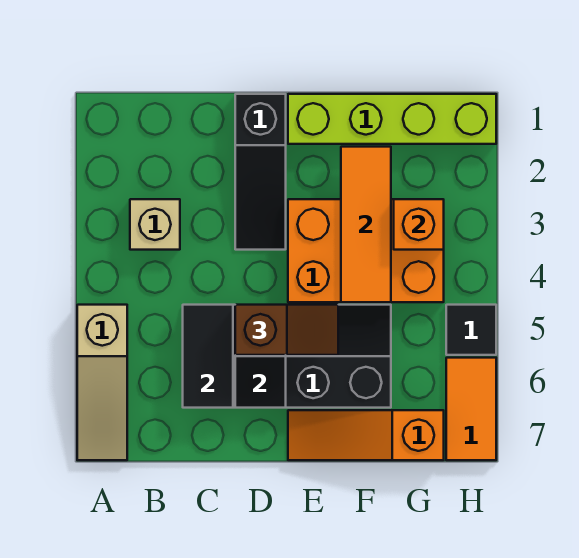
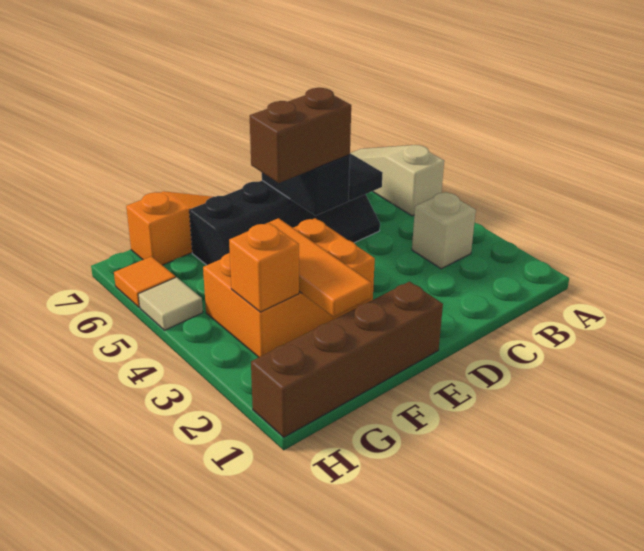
black slope D1:D3 level 1 top 1 -> none
brown slope D5:E5 level 3 top D -> brown brick D5:E5 level 3
lime brick E1:H1 level 1 -> brown brick E1:H1 level 1
black tile H5 level 1 -> tan tile H5 level 1
orange tile H6:H7 level 1 -> orange tile H6 level 1

